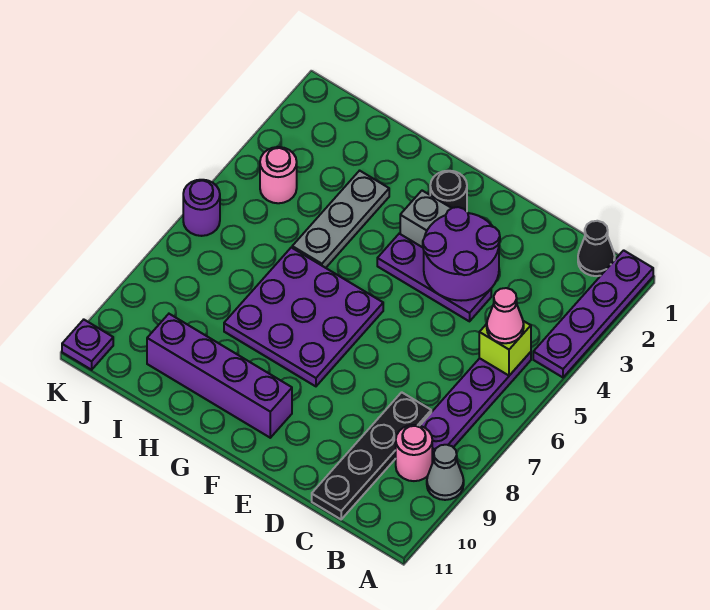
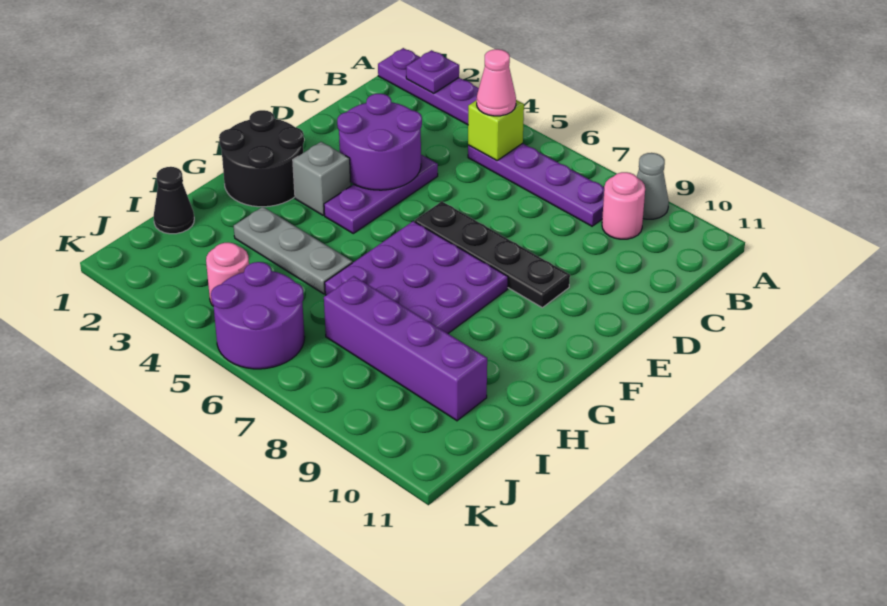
black cone B1 level 1 -> black cone I1 level 1
black plate C8:C11 level 1 -> black plate E6:E9 level 1
black round brick F2 level 1 -> black round brick F1:G2 level 1
purple brick F10:I10 level 1 -> purple brick I7:I10 level 1
purple round brick K6 level 1 -> purple round brick J5:K6 level 1
purple plate K11 level 1 -> purple plate A2 level 2

